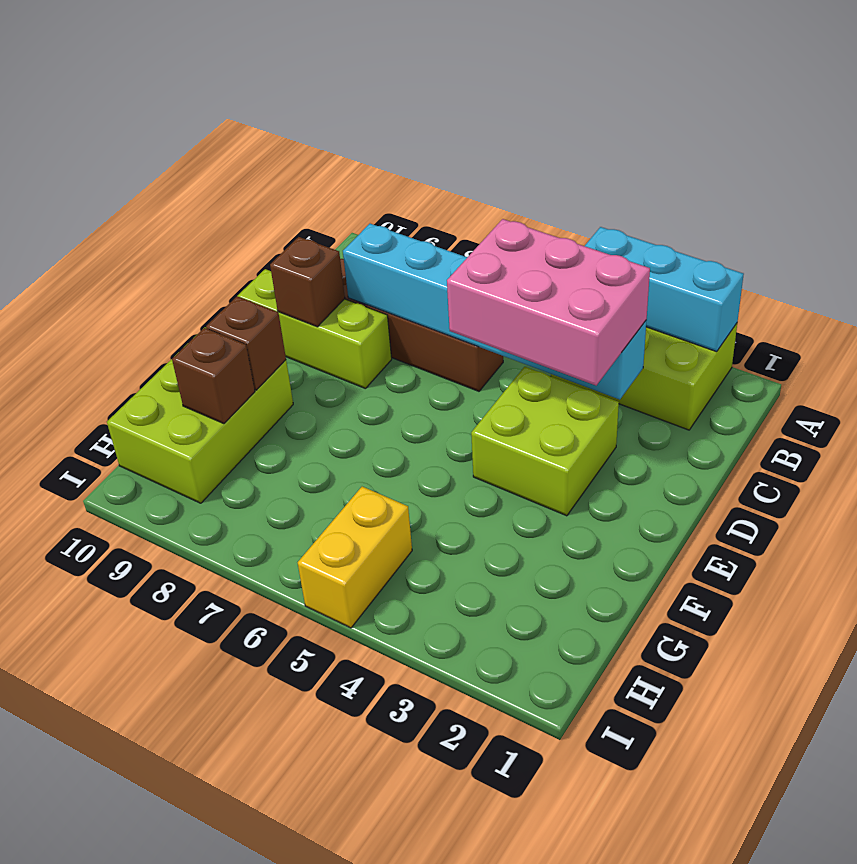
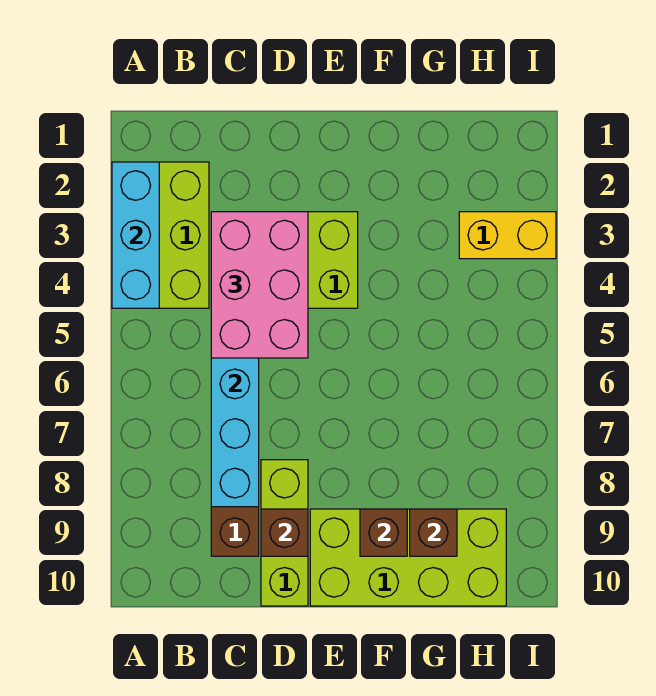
lime brick F9:H10 level 1 -> lime brick E9:H10 level 1
yellow brick H5:I5 level 1 -> yellow brick H3:I3 level 1

